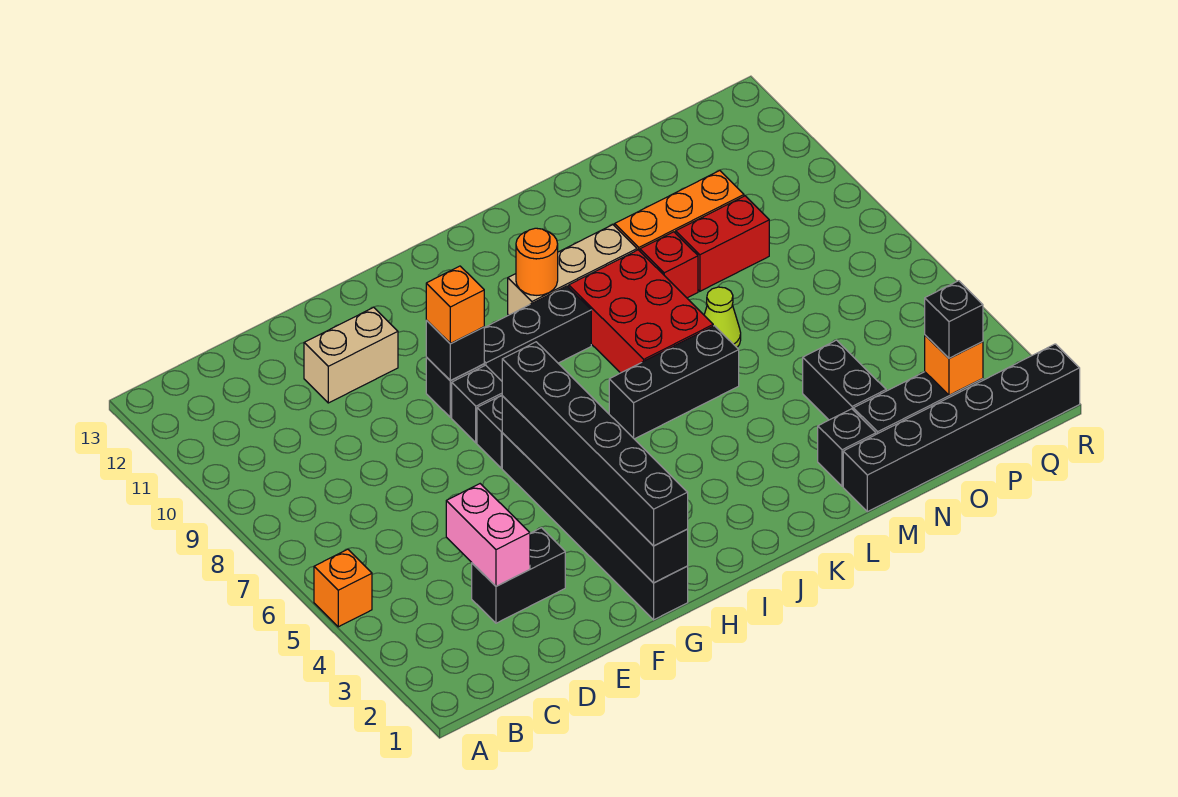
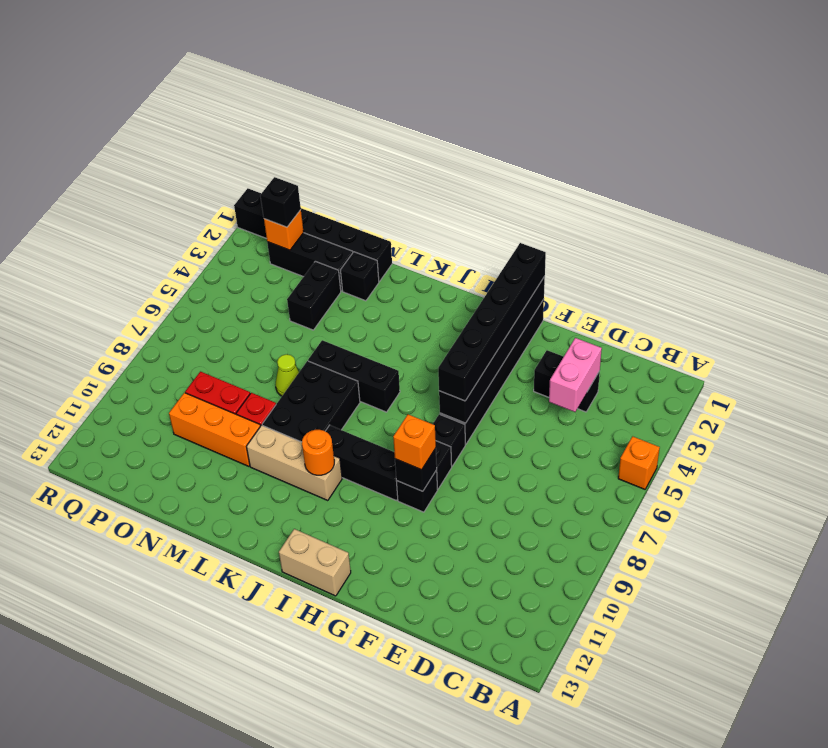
tan brick E11:F11 level 1 -> tan brick H13:I13 level 1
red brick K7:L9 level 1 -> black brick K7:L9 level 1

